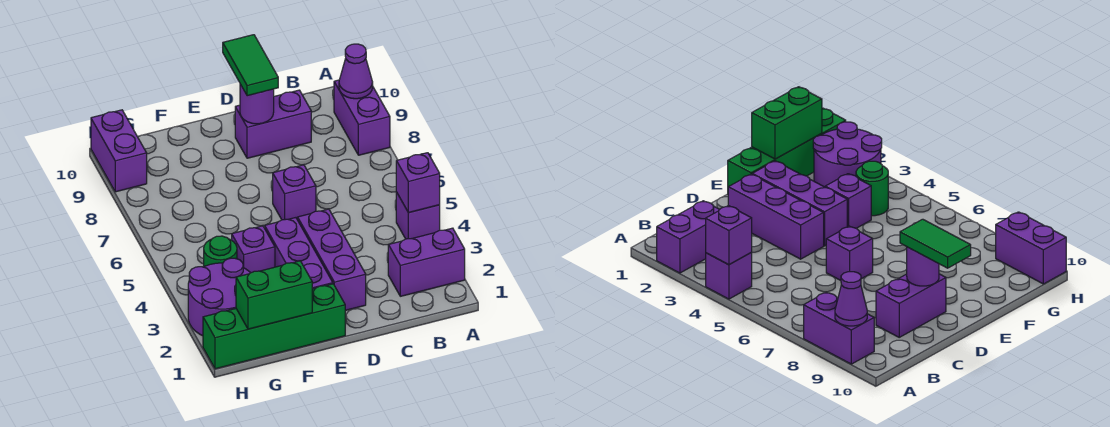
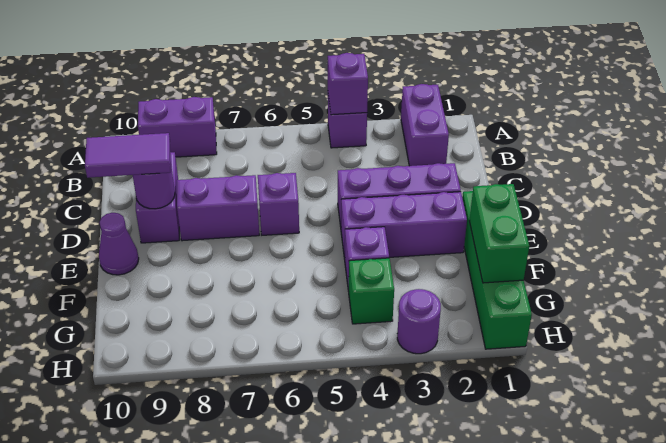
purple cone A9 level 2 -> purple cone E10 level 1
green tile D9:D10 level 3 -> purple tile D9:D10 level 3
purple round brick G2:H3 level 1 -> purple round brick H3 level 1
green round brick G4 level 1 -> green brick G4 level 1
purple brick H9:H10 level 1 -> purple brick D7:D8 level 1

